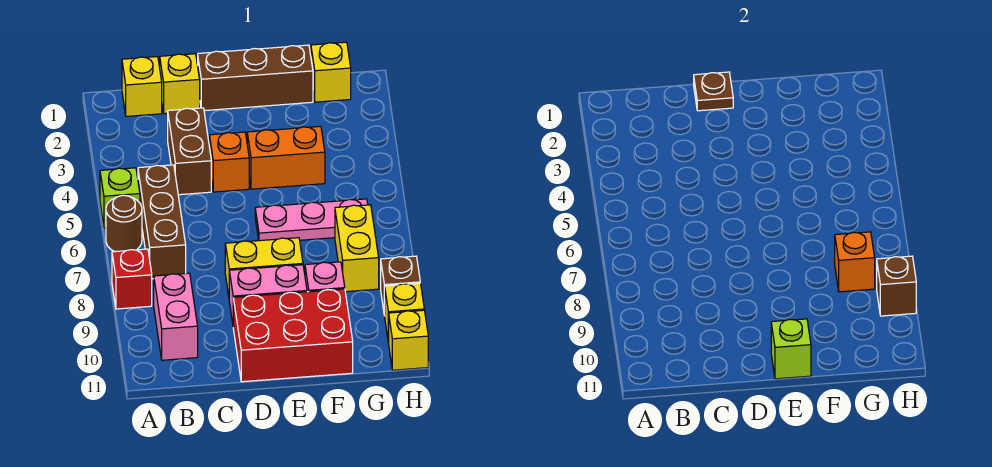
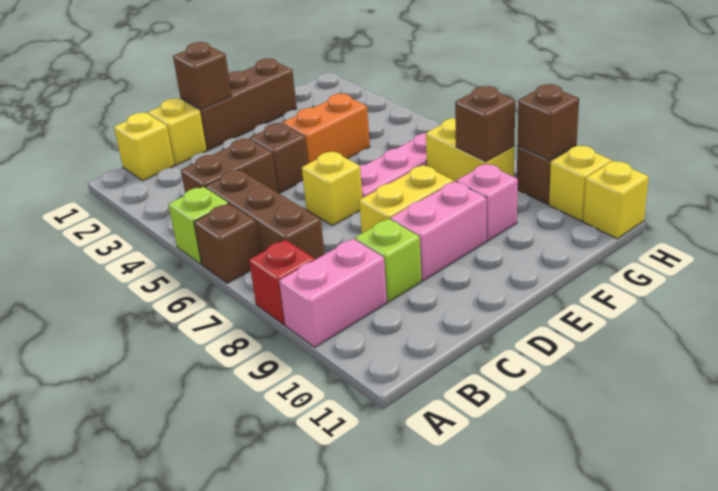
brown round brick A6 level 1 -> brown brick A6 level 1
pink brick B9:B10 level 1 -> pink brick A9:B9 level 1
brown brick C3:C4 level 1 -> brown brick B4:C4 level 1
brown plate D1 level 2 -> brown brick D1 level 2
orange brick D4 level 1 -> brown brick D4 level 1
red brick D10:F11 level 1 -> none
lime brick E11 level 2 -> lime brick C9 level 1
yellow brick G1 level 1 -> yellow brick D6 level 1
orange brick G8 level 2 -> brown brick G8 level 2

